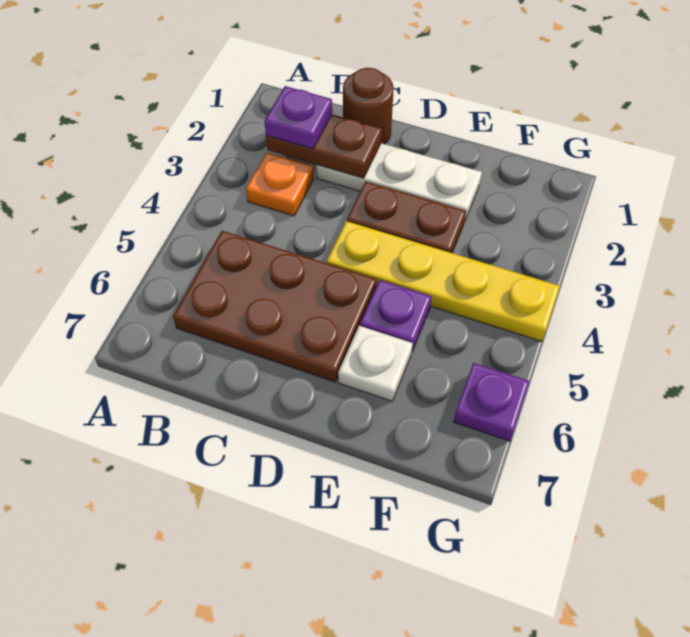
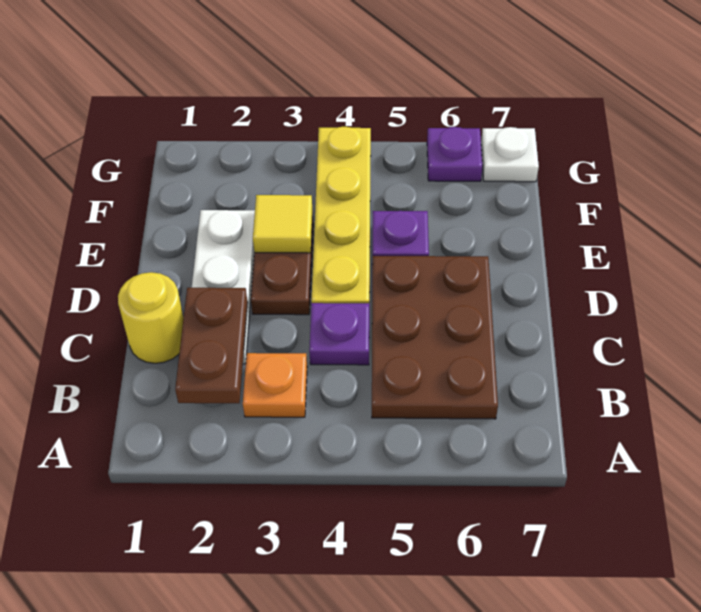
purple plate B2 level 3 -> purple plate C4 level 1
brown round brick C1 level 1 -> yellow round brick C1 level 1
none -> yellow tile E3 level 2
white plate E6 level 1 -> white plate G7 level 1

